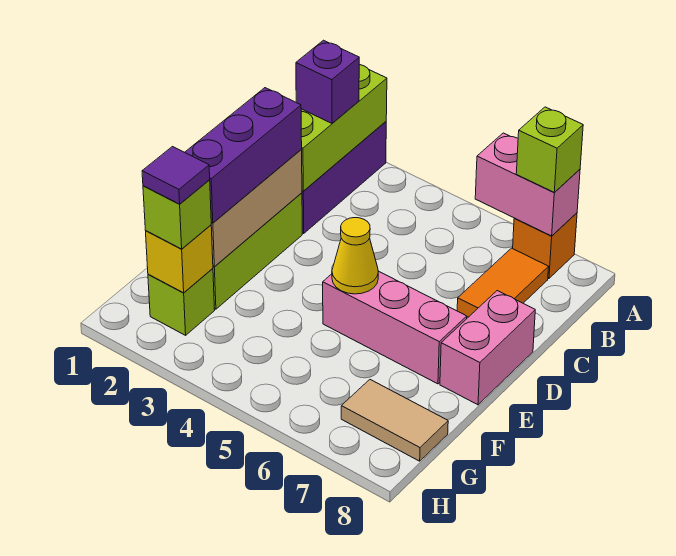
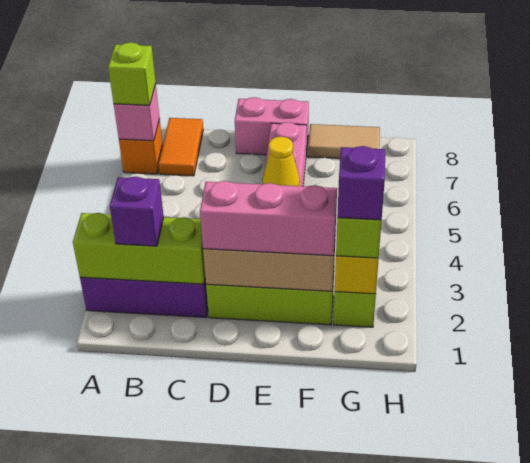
pink brick A6:A7 level 2 -> pink brick A7 level 2
orange tile B7:C7 level 1 -> orange tile B7:B8 level 1
purple brick D2:F2 level 3 -> pink brick D2:F2 level 3
purple tile G2 level 4 -> purple brick G2 level 4
tan tile G7:G8 level 1 -> tan tile F8:G8 level 1

